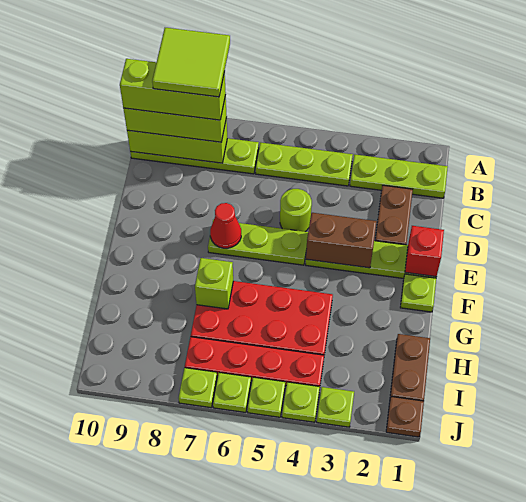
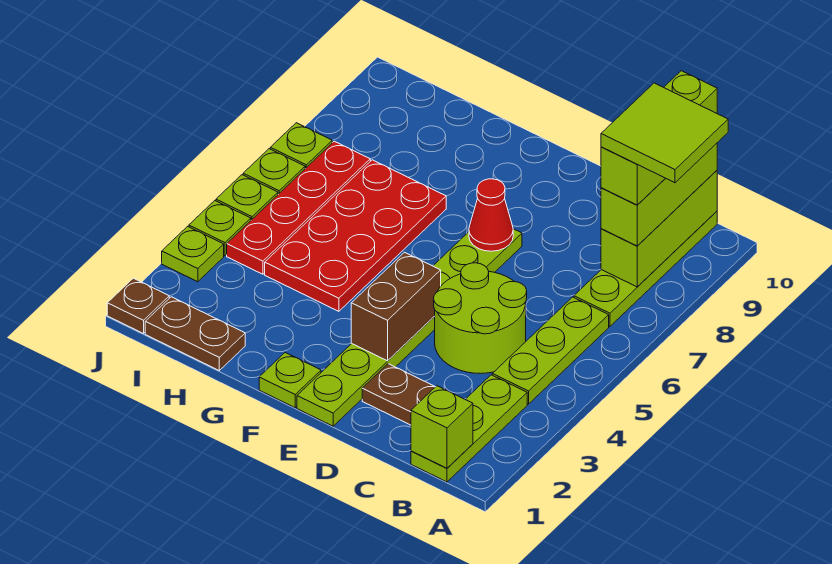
lime round brick D5 level 1 -> lime round brick C4:D5 level 1
red brick E1 level 2 -> none
lime brick G7 level 2 -> lime brick B1 level 2

